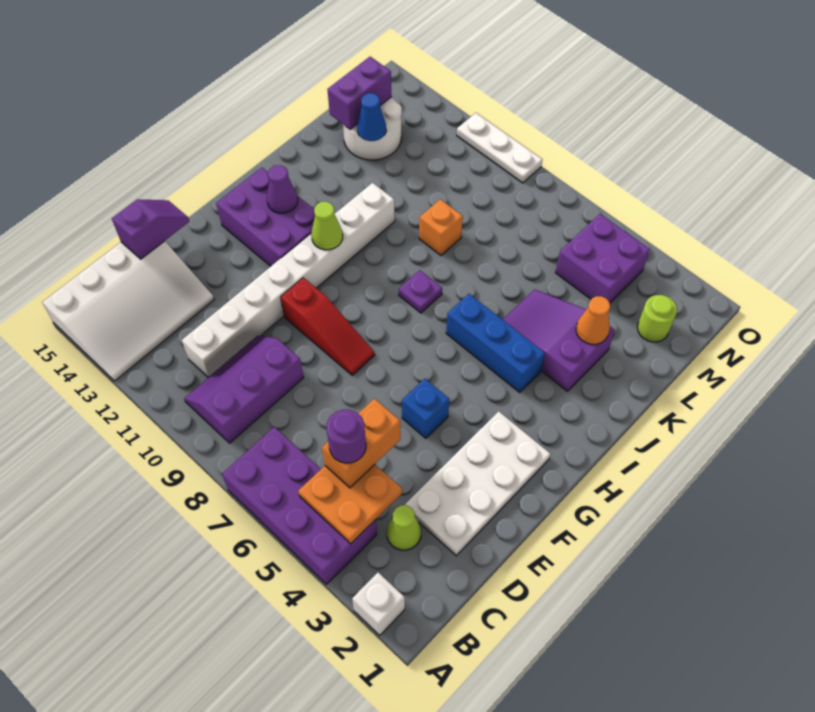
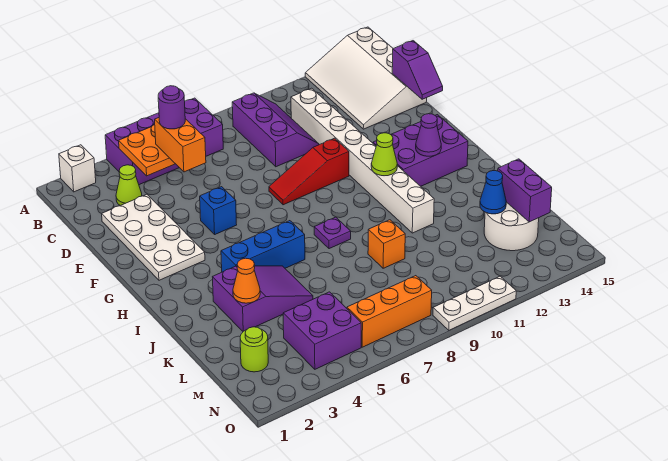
none -> orange brick N6:N8 level 1

